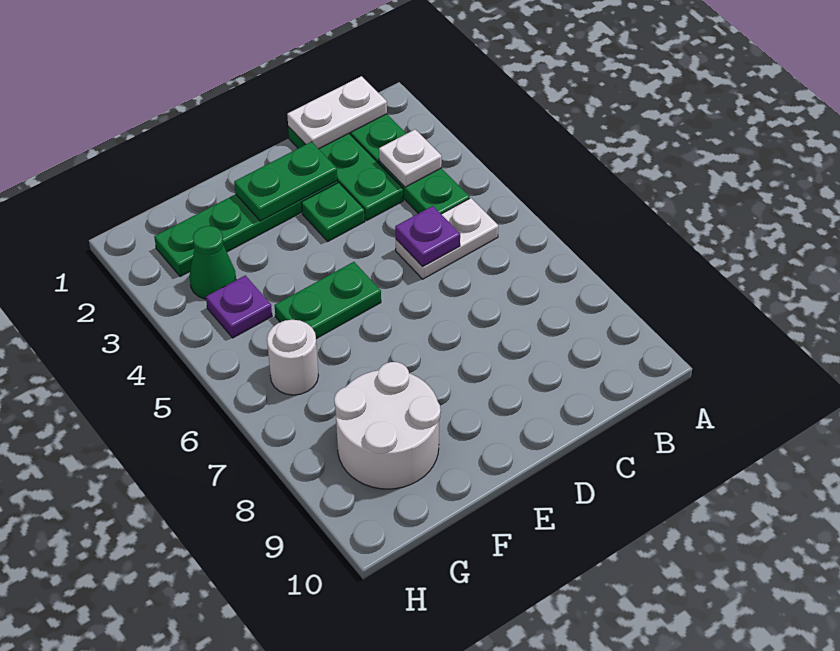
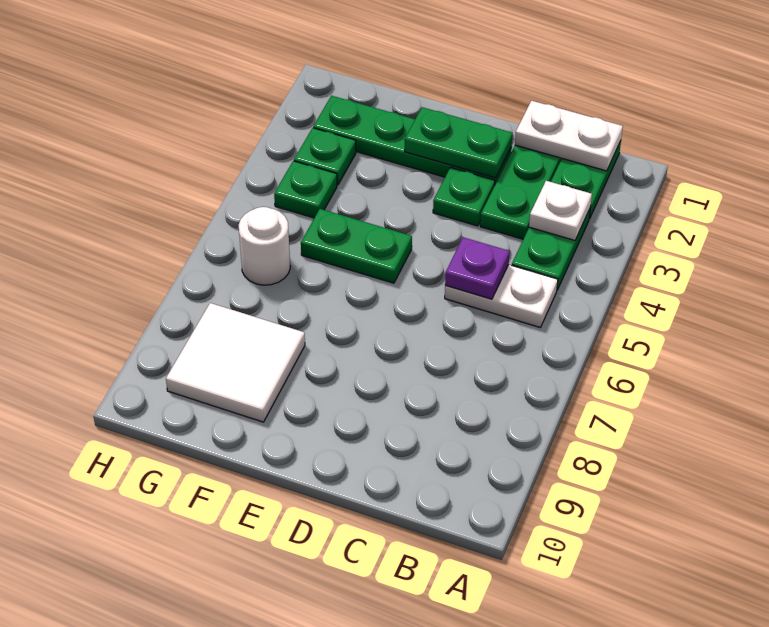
white round brick F8:G9 level 1 -> white tile F8:G9 level 1
green cone G3 level 1 -> green plate G3 level 1
purple plate G4 level 1 -> green plate G4 level 1

